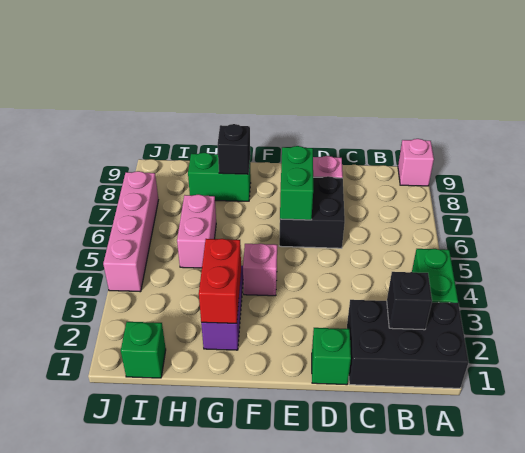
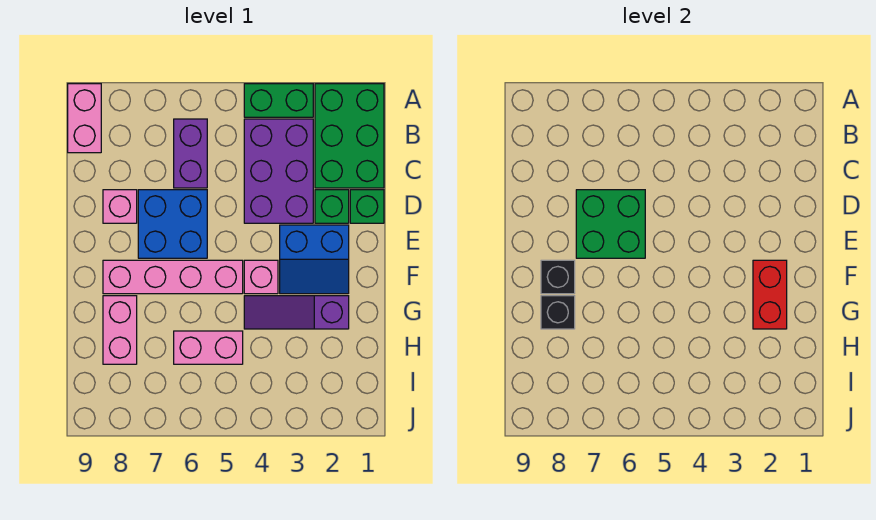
black brick A1:C2 level 1 -> green brick A1:C2 level 1
pink brick A9 level 1 -> pink brick A9:B9 level 1
black brick B2 level 2 -> black brick F8 level 2
none -> purple brick B3:D4 level 1
none -> purple brick B6:C6 level 1
black brick D6:E7 level 1 -> blue brick D6:E7 level 1
none -> blue slope E2:F3 level 1 top E
green brick E6:E7 level 2 -> green brick D6:E7 level 2
red brick G2:G3 level 2 -> red brick F2:G2 level 2
green brick G8:H8 level 1 -> pink brick G8:H8 level 1
green brick I1 level 1 -> green brick D2 level 1
pink brick J4:J7 level 1 -> pink brick F5:F8 level 1

